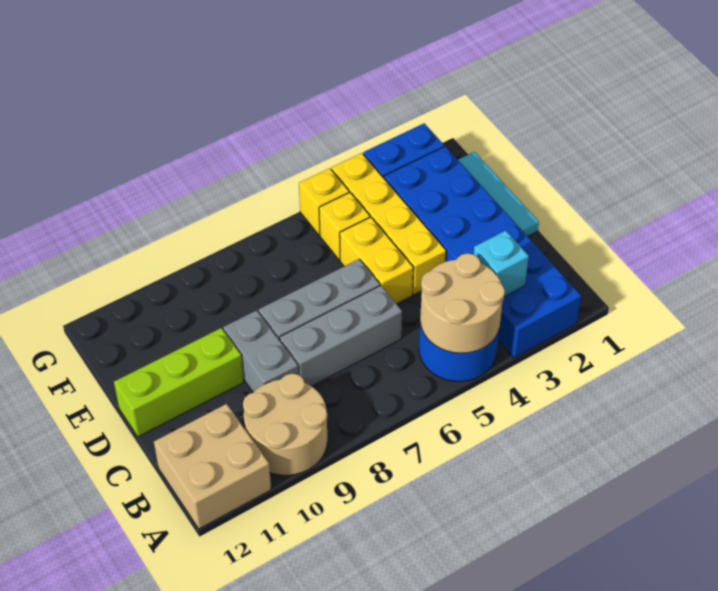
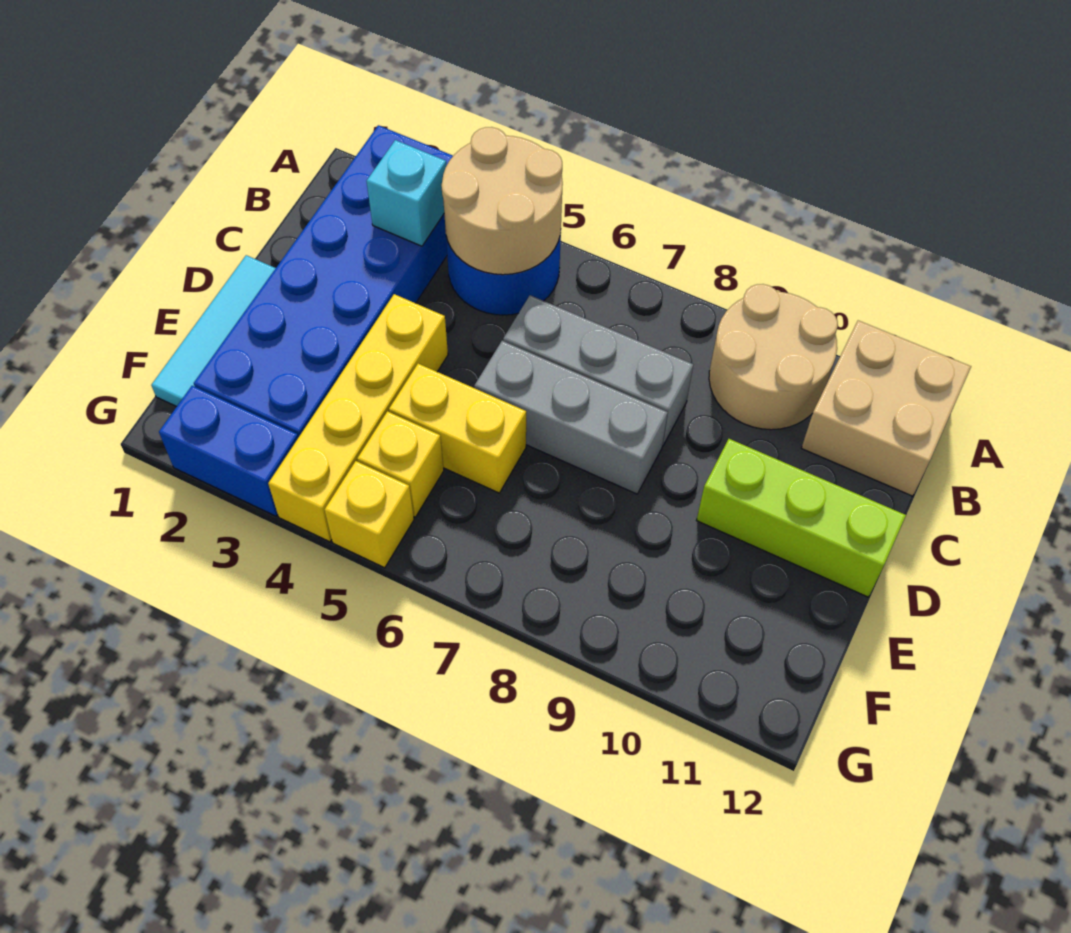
grey brick C9:D9 level 1 -> none
yellow brick D5:E5 level 1 -> yellow brick E5:E6 level 1

